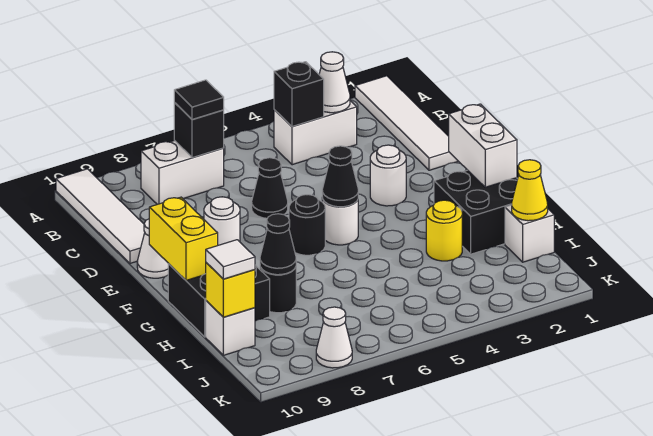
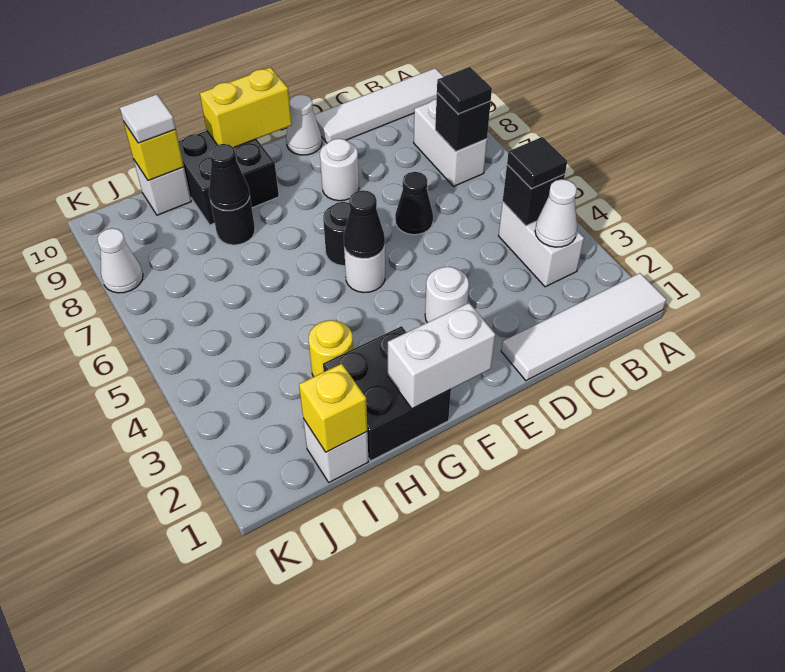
none -> black tile B4 level 3
yellow cone I1 level 2 -> yellow brick I1 level 2

